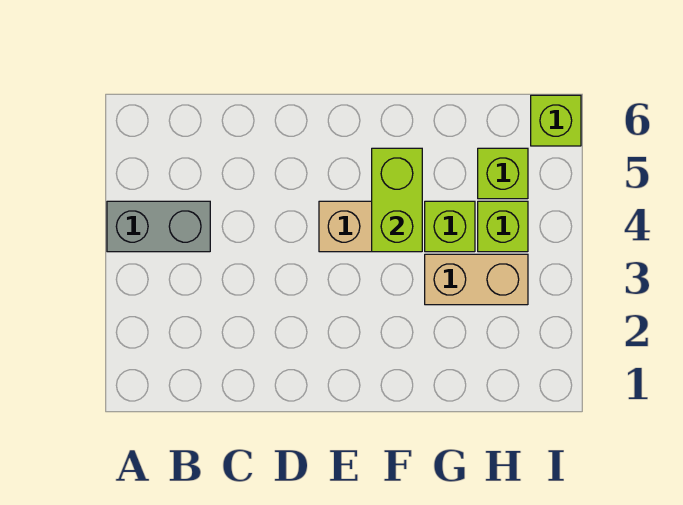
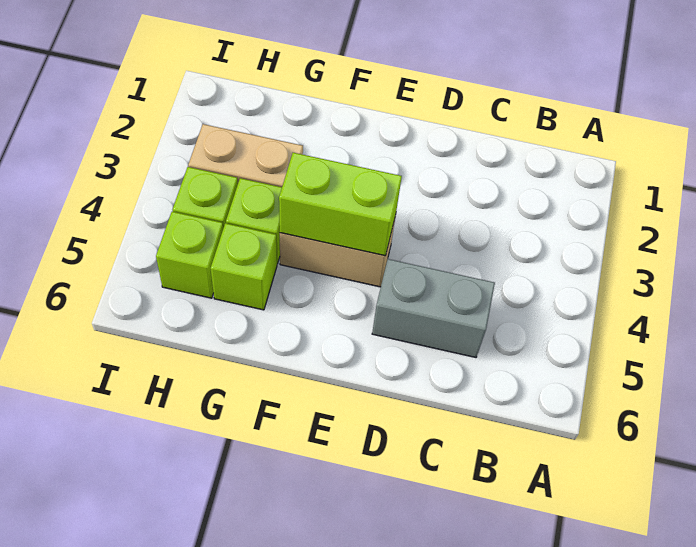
grey brick A4:B4 level 1 -> grey brick C5:D5 level 1
lime brick F4:F5 level 2 -> lime brick E4:F4 level 2
lime brick I6 level 1 -> lime brick G5 level 1

